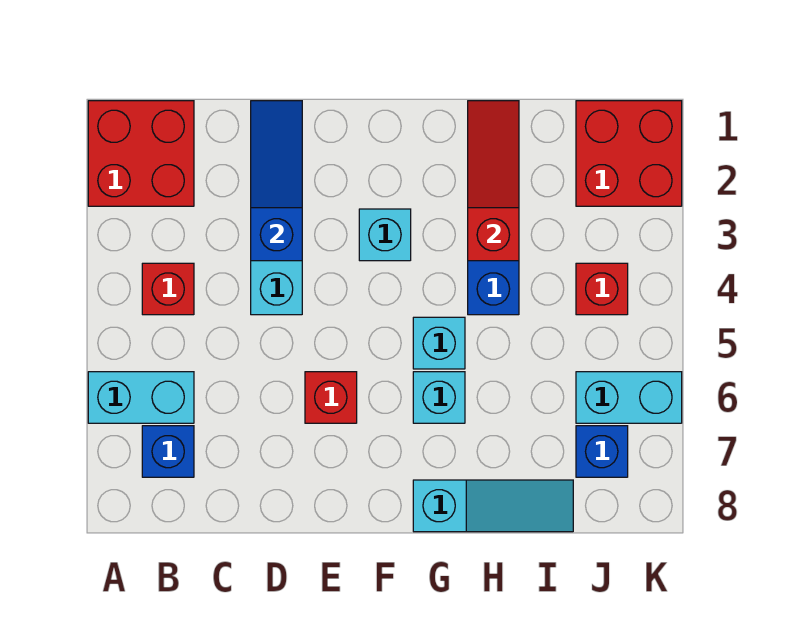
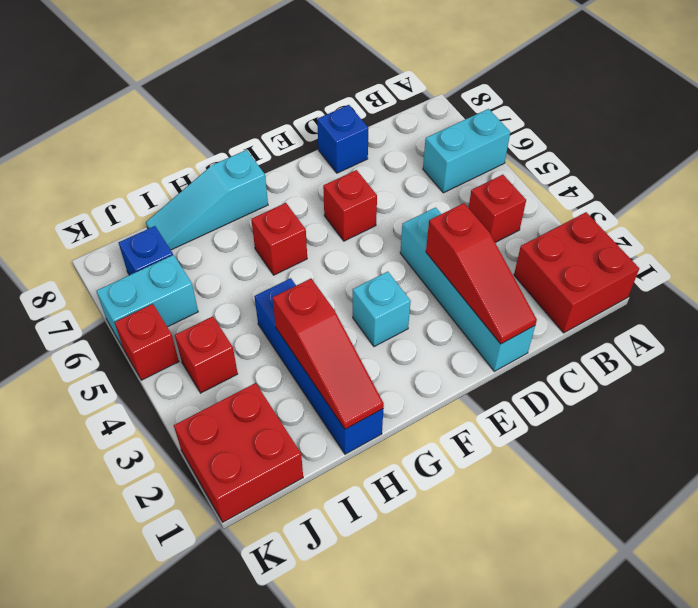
blue brick B7 level 1 -> blue brick D8 level 1
blue slope D1:D3 level 2 top 3 -> red slope D1:D3 level 2 top 3
cyan brick G5 level 1 -> none
cyan brick G6 level 1 -> red brick G6 level 1
none -> red brick K5 level 1

